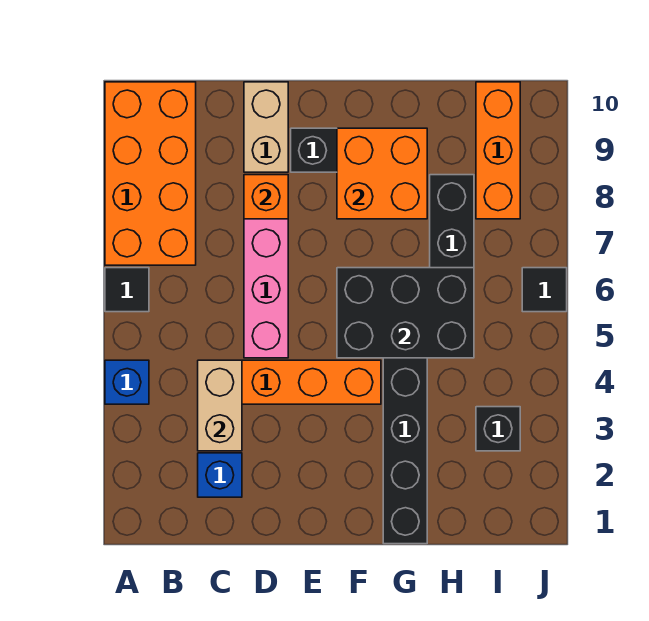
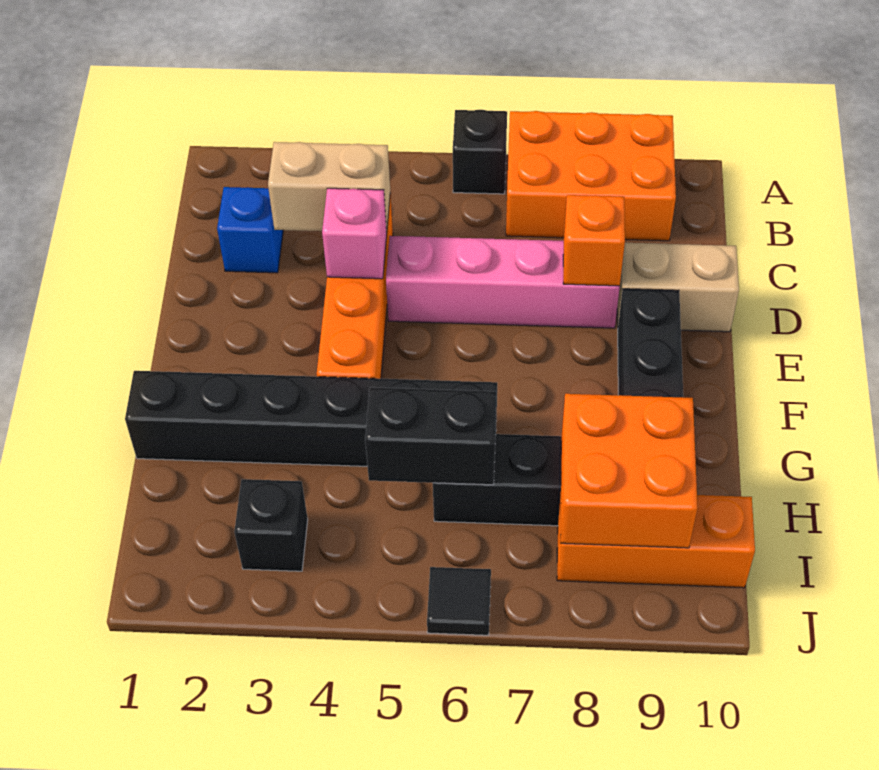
blue brick A4 level 1 -> none
black tile A6 level 1 -> black brick A6 level 1
orange brick A7:B10 level 1 -> orange brick A7:B9 level 1
none -> pink brick D4 level 2
black brick F5:H6 level 2 -> black brick H5:H6 level 2
orange brick F8:G9 level 2 -> orange brick H8:I9 level 2

